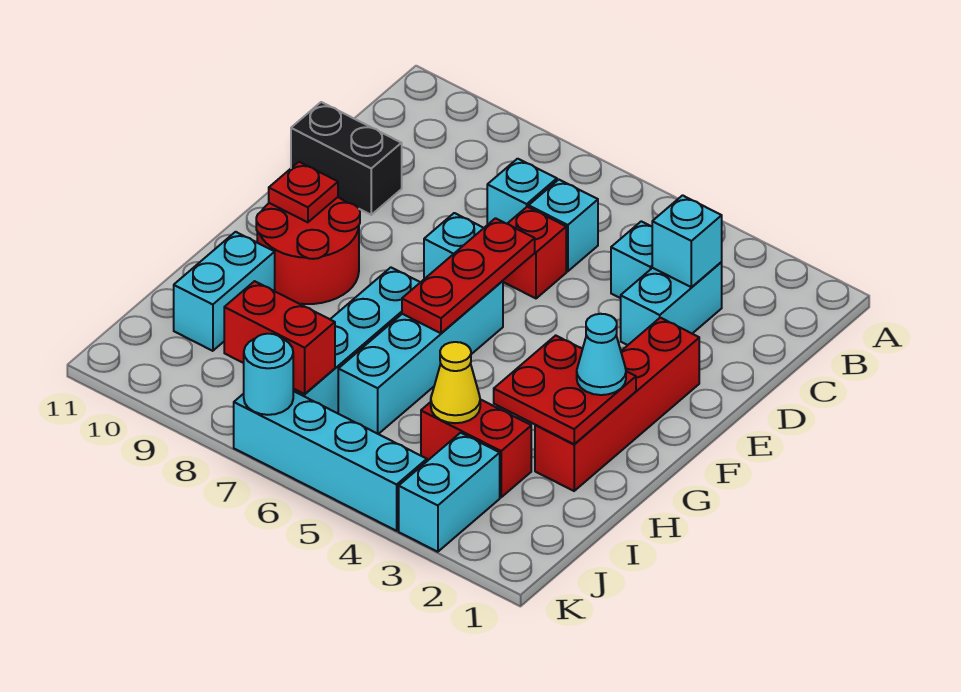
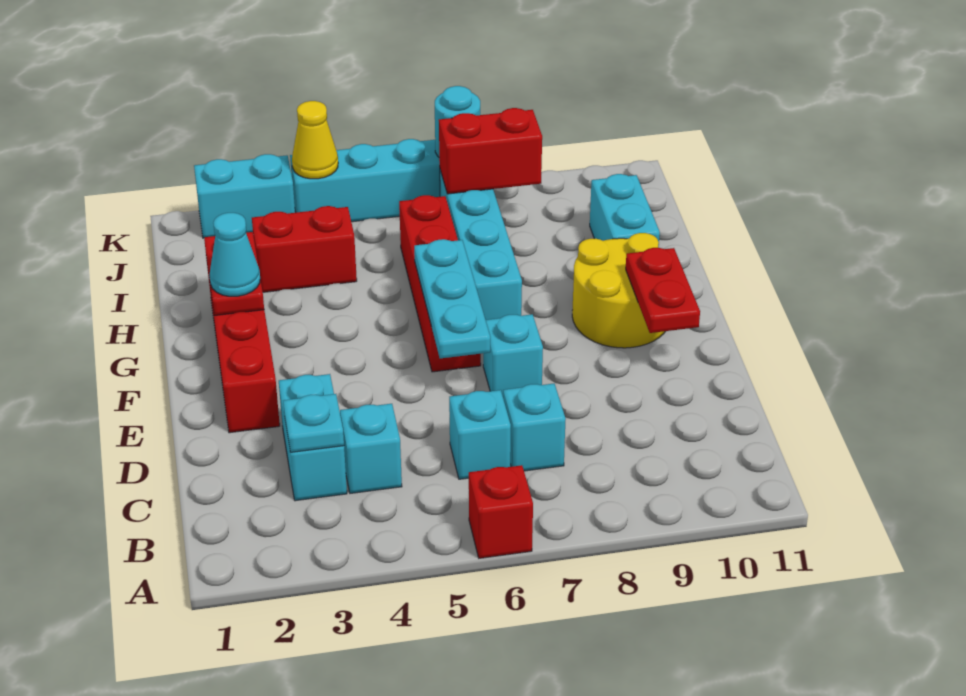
cyan brick C3 level 2 -> cyan plate C3 level 2
red brick D6 level 1 -> red brick A6 level 1
black brick D10:D11 level 1 -> none
red plate E6:G6 level 2 -> cyan plate E6:G6 level 2
cyan brick F6:I6 level 1 -> red brick F6:I6 level 1
red round brick F9:G10 level 1 -> yellow round brick F9:G10 level 1
red plate F10 level 2 -> red plate E10:F10 level 2
red plate G2:H3 level 2 -> red plate G2:H2 level 2
yellow cone I4 level 2 -> yellow cone K4 level 2
cyan brick J3:K3 level 1 -> cyan brick K2:K3 level 1

